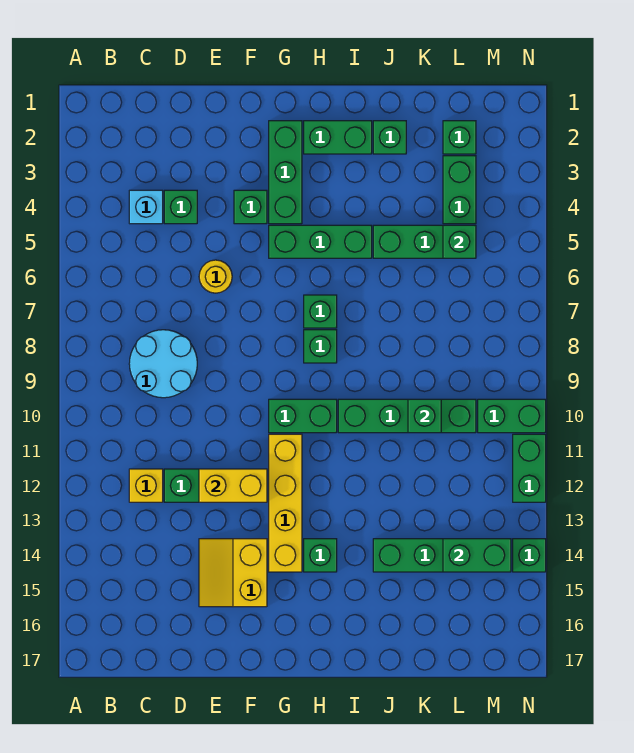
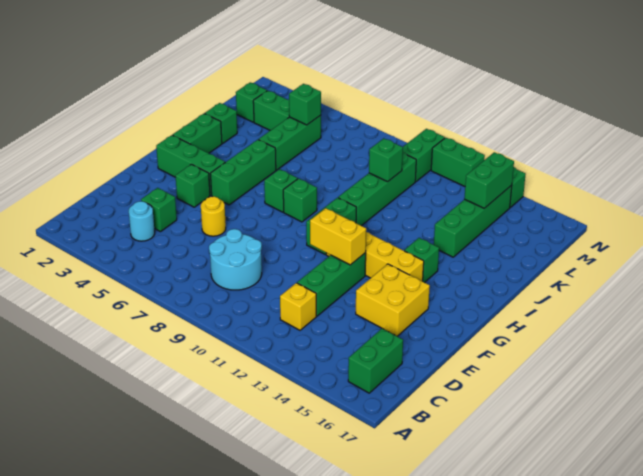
none -> green brick B16:C16 level 1
cyan brick C4 level 1 -> cyan round brick C4 level 1
yellow brick E12:F12 level 2 -> yellow brick F11:F12 level 2
yellow slope E14:F15 level 1 top F -> yellow brick E14:F15 level 1

